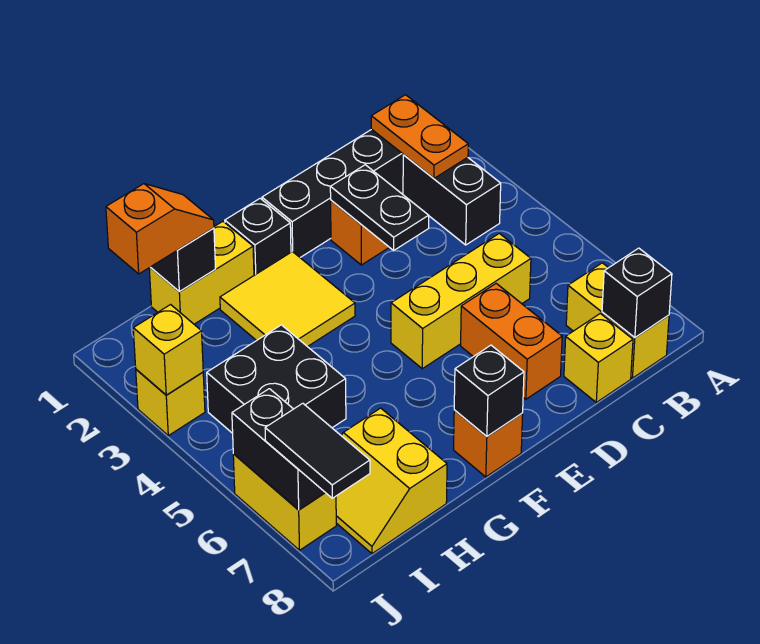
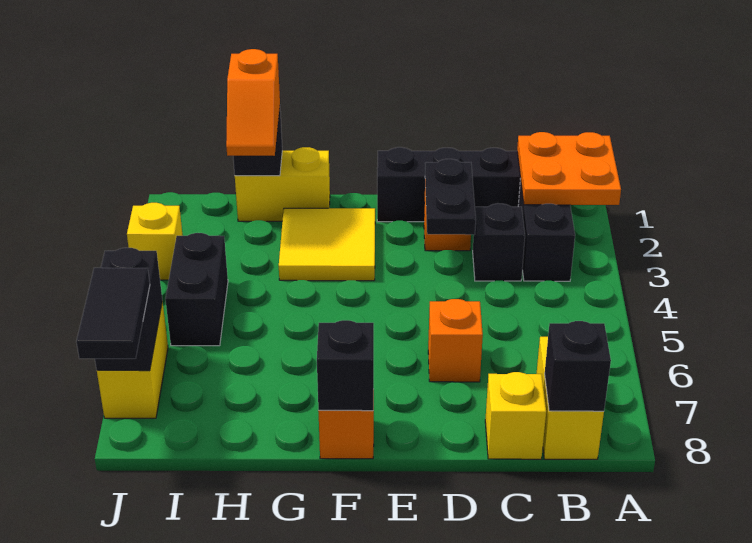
orange plate B1:B2 level 2 -> orange plate A1:B2 level 2
yellow brick C5:E5 level 1 -> none
orange brick D6:D7 level 1 -> orange brick D6 level 1
black brick F1 level 1 -> black brick C3 level 1
orange slope H1:I1 level 3 top I -> orange slope H1:H2 level 3 top 1
black brick H4:I5 level 1 -> black brick I4:I5 level 1
yellow slope H7:I8 level 1 top H -> none
yellow brick J3 level 2 -> none

